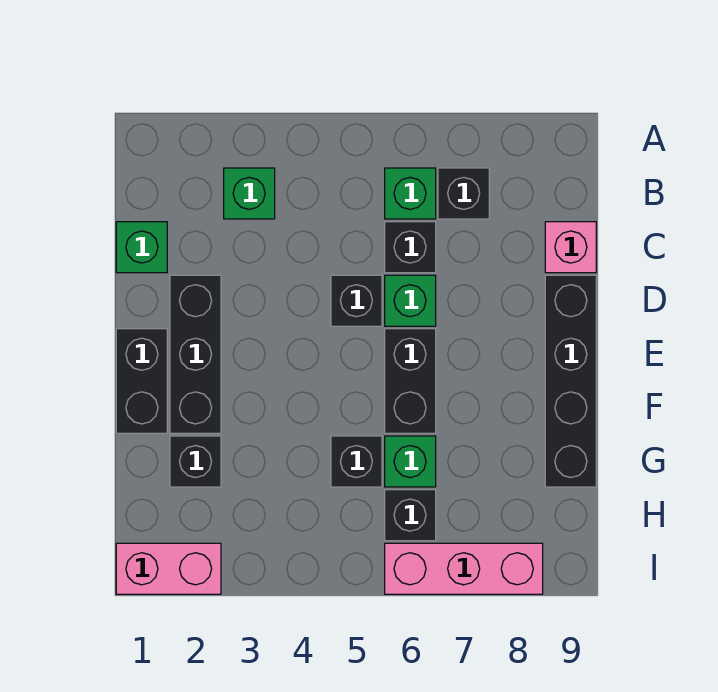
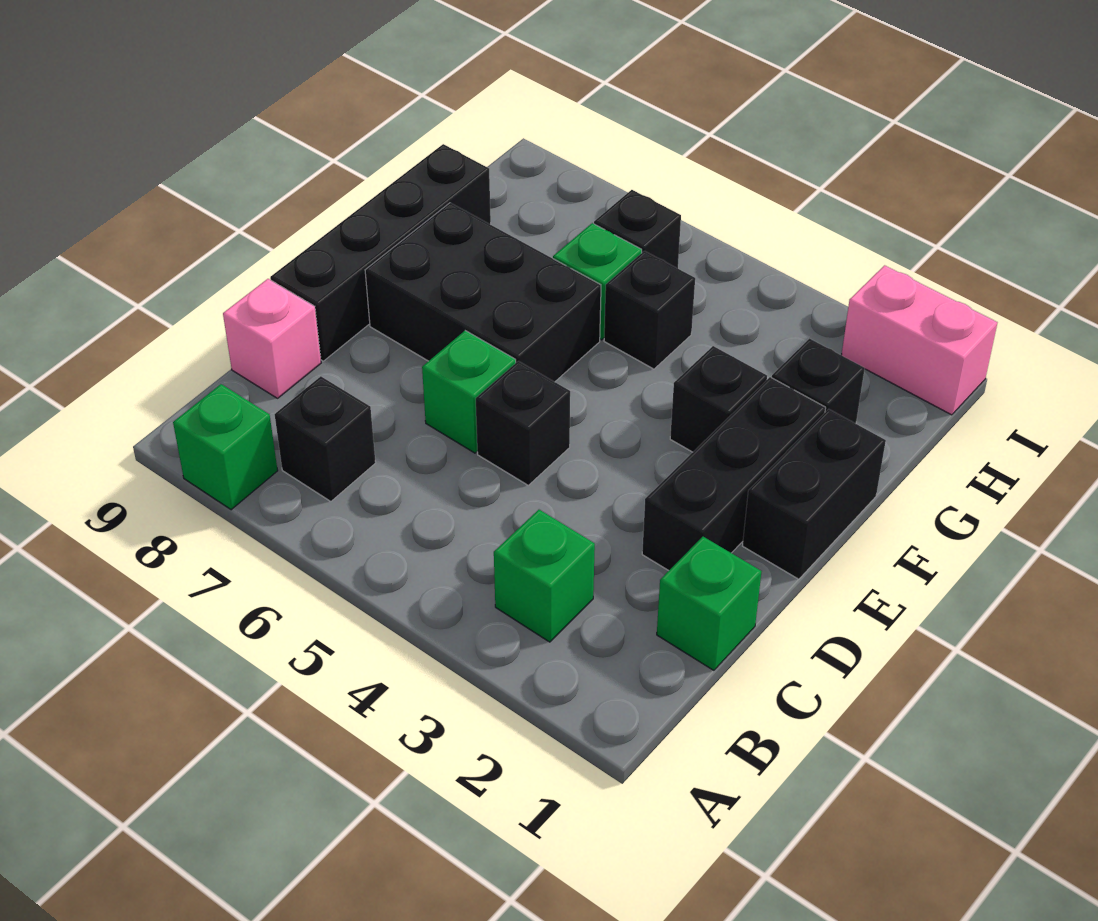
green brick B6 level 1 -> green brick A8 level 1
black brick C6 level 1 -> black brick F3 level 1
black brick E6:F6 level 1 -> black brick E6:F8 level 1
pink brick I6:I8 level 1 -> none

